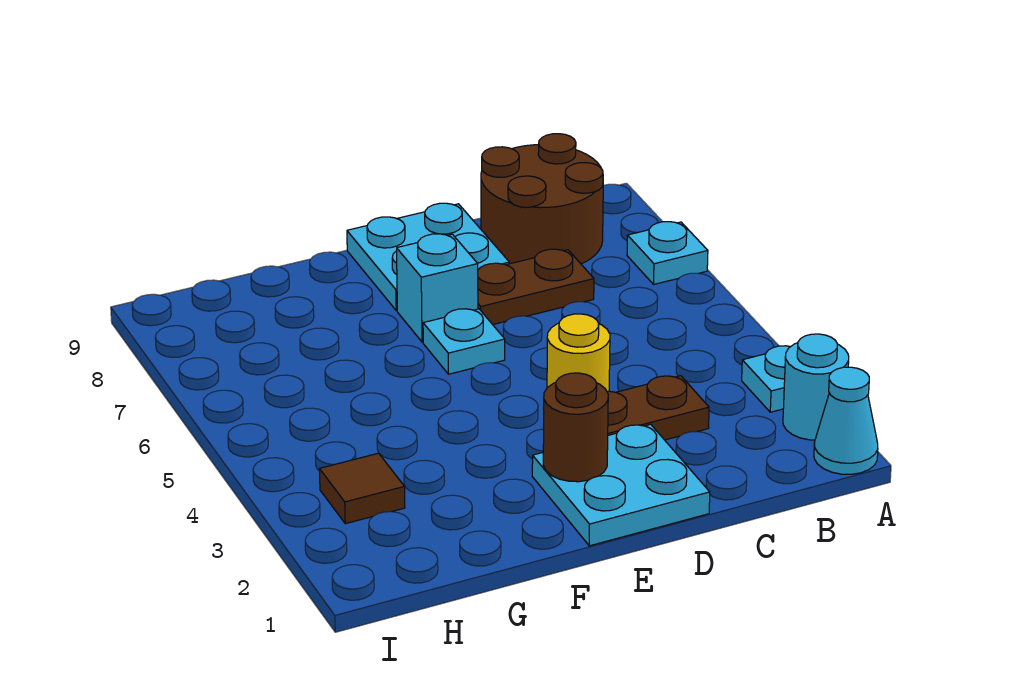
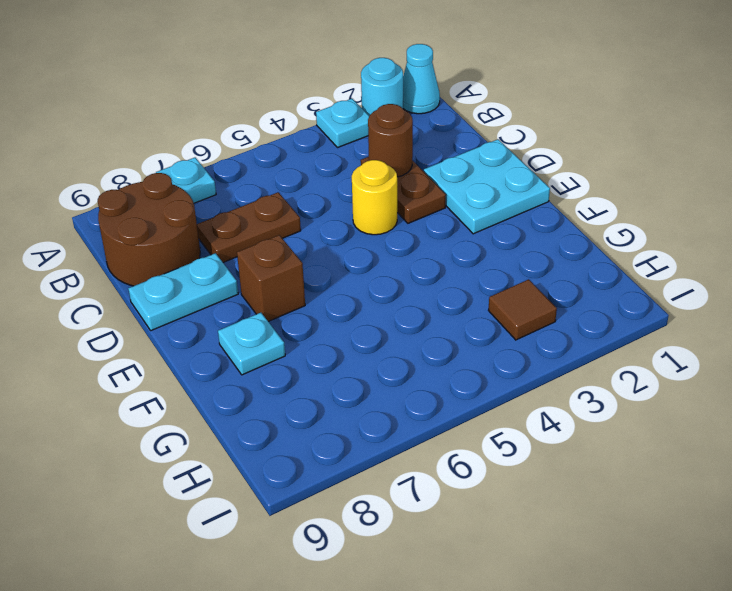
brown plate C7:D7 level 1 -> brown plate C6:C7 level 1
cyan plate D8:E9 level 1 -> cyan plate D8:D9 level 1
brown round brick E2 level 2 -> brown round brick C3 level 2
cyan plate E6 level 1 -> cyan plate F8 level 1
cyan brick E7 level 1 -> brown brick E7 level 1

